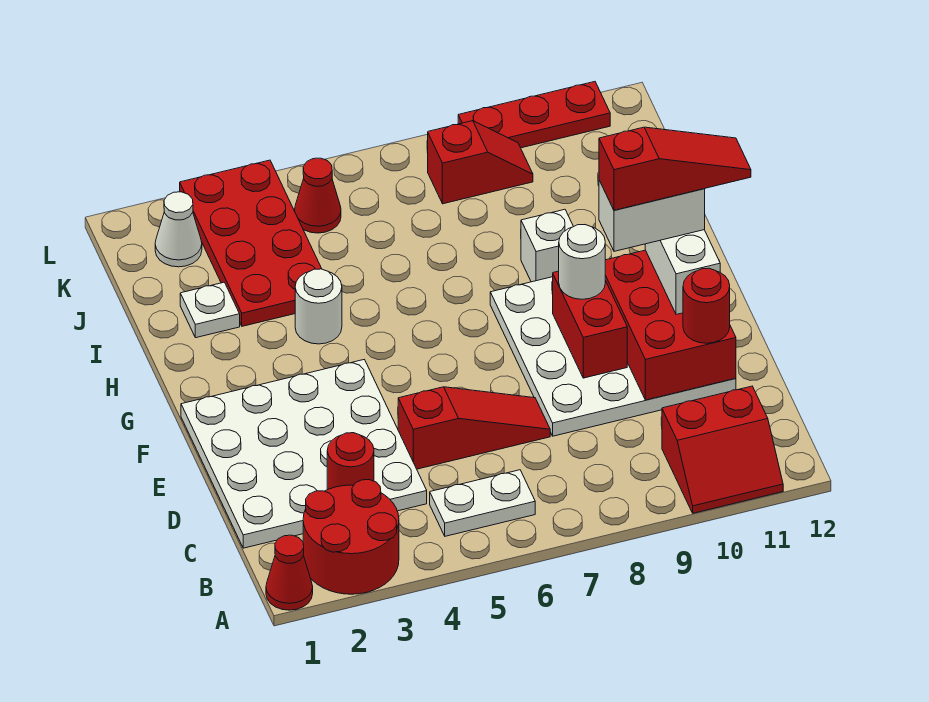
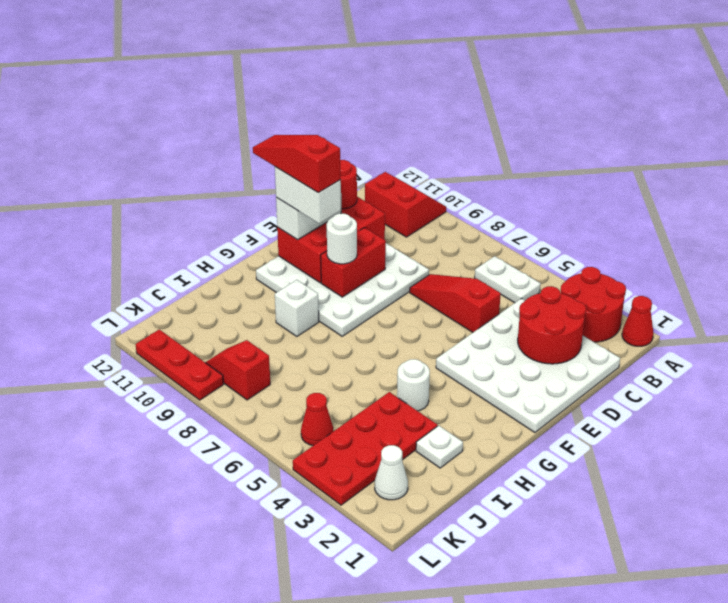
red round brick C3 level 2 -> red round brick C2:D3 level 2

